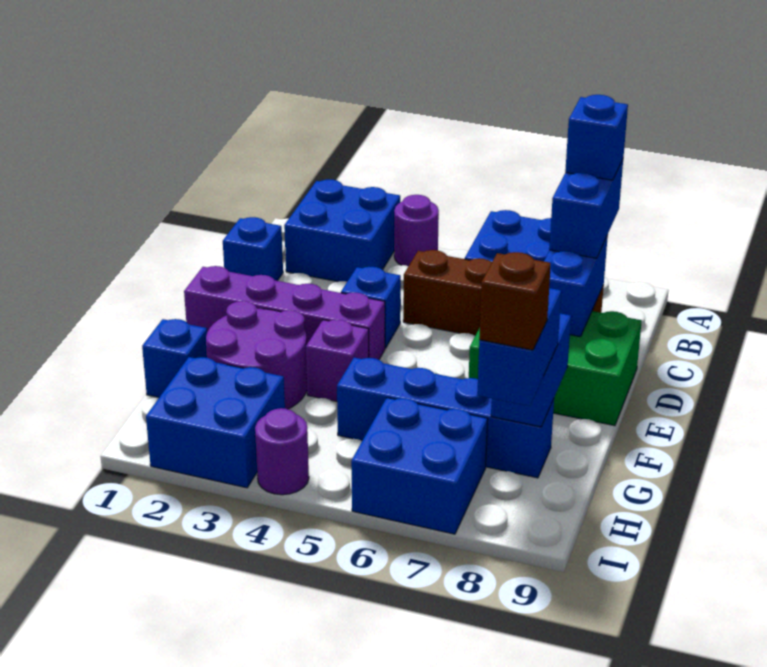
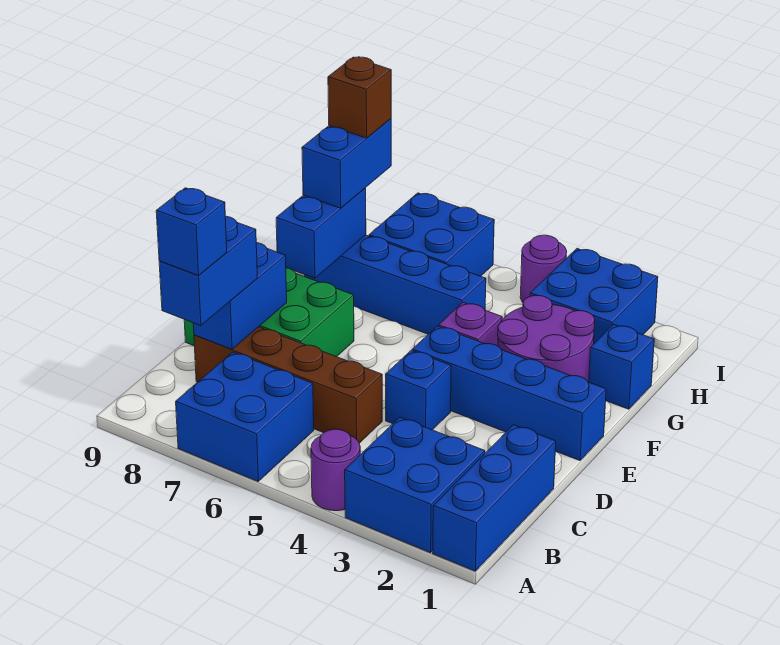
blue brick C1 level 1 -> blue brick A1:C1 level 1
purple brick E1:E4 level 1 -> blue brick E1:E4 level 1

